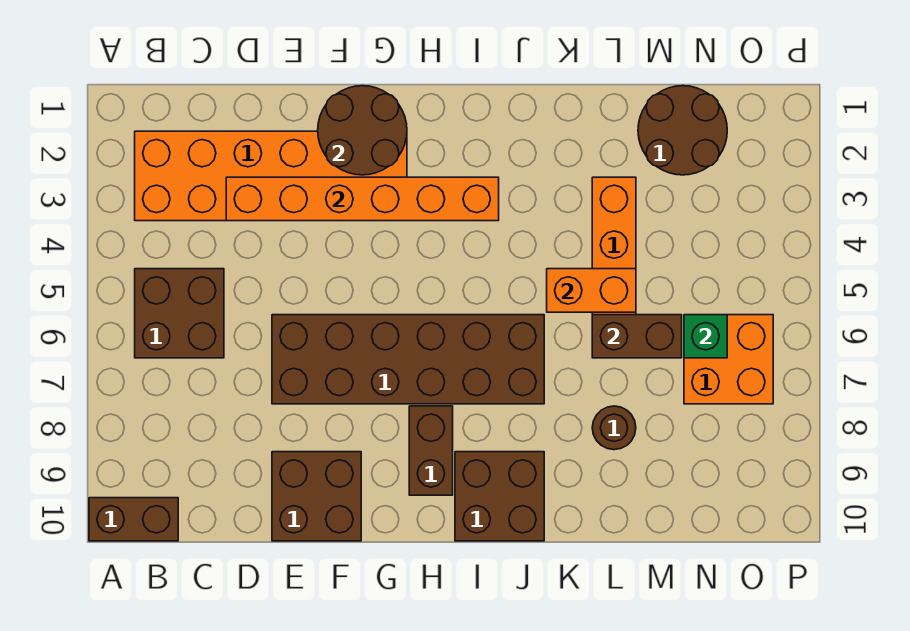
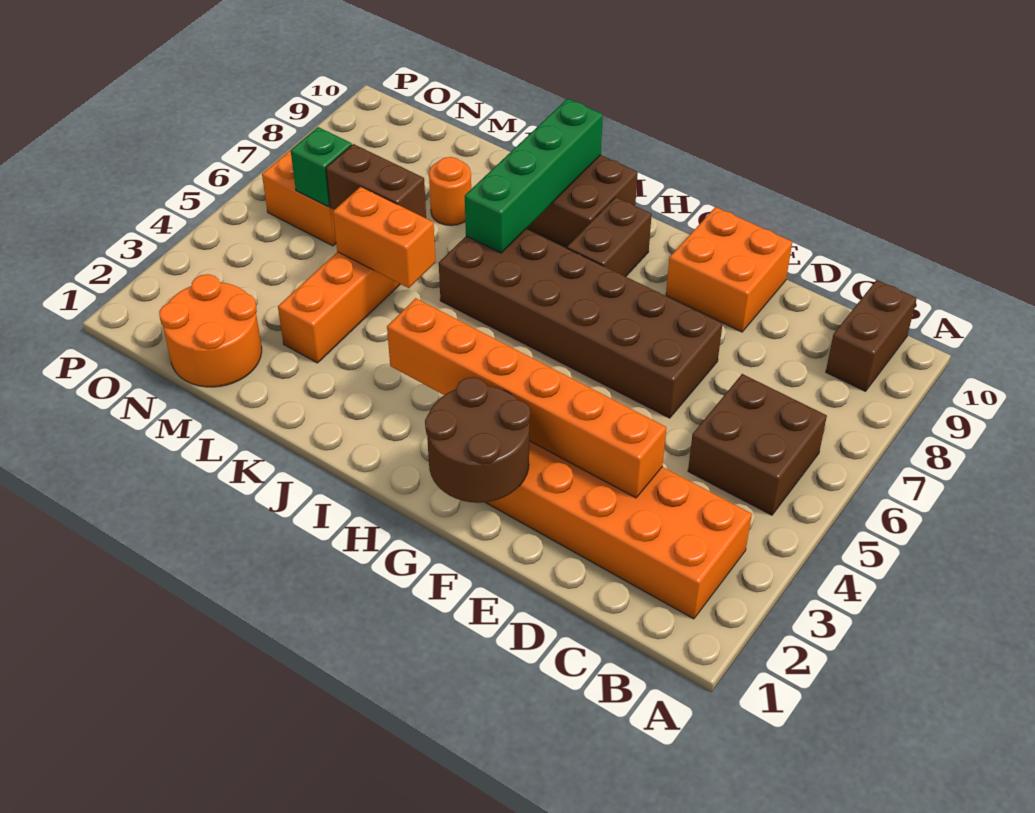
brown brick A10:B10 level 1 -> brown brick B9:B10 level 1
brown brick E9:F10 level 1 -> orange brick E9:F10 level 1
none -> green brick J7:J10 level 2
brown round brick L8 level 1 -> orange round brick L8 level 1
brown round brick M1:N2 level 1 -> orange round brick M1:N2 level 1

